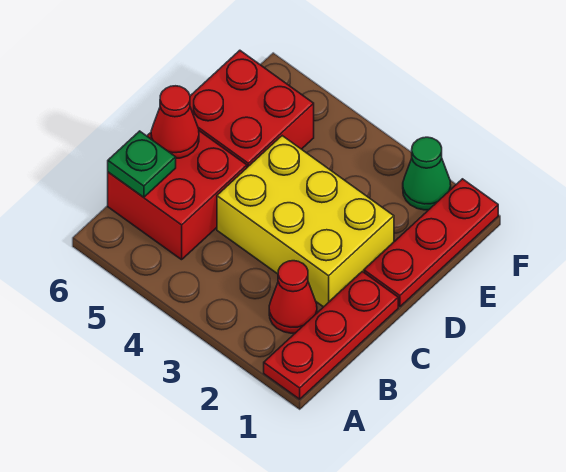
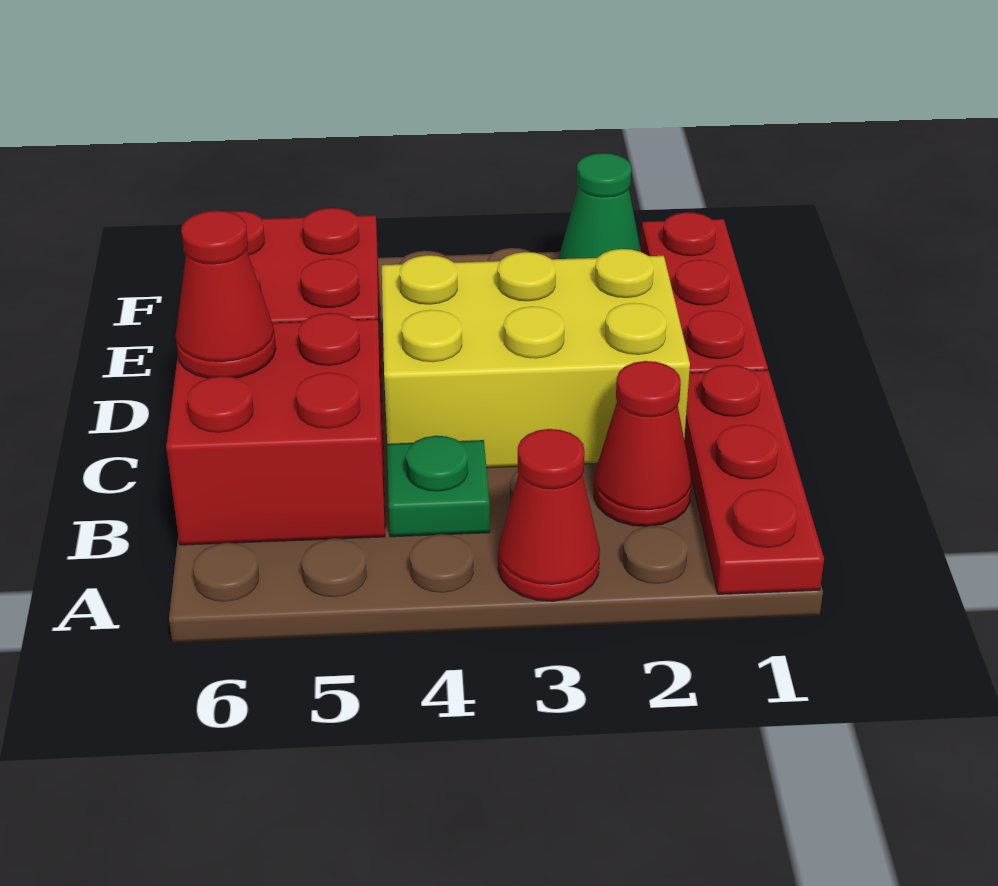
none -> red cone A3 level 1
green plate B6 level 2 -> green plate B4 level 1

